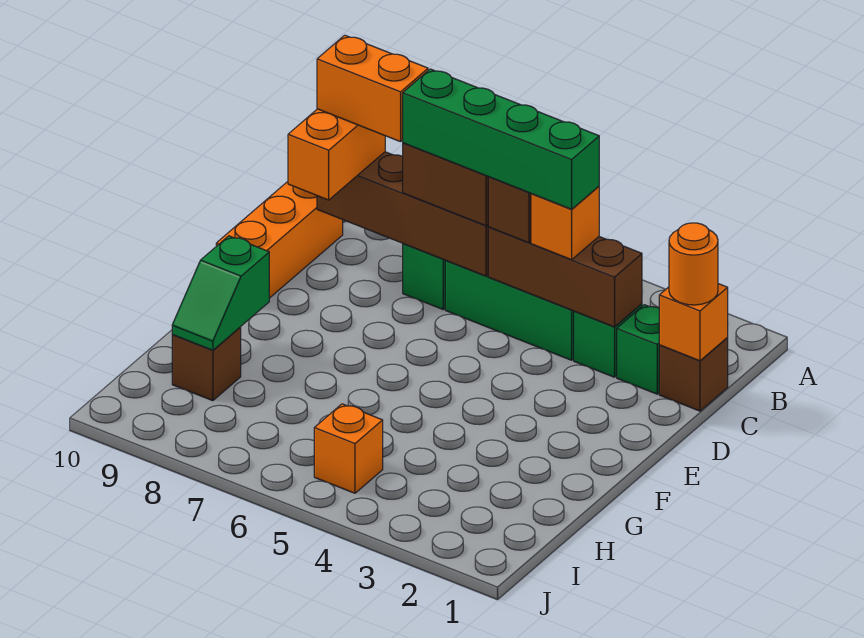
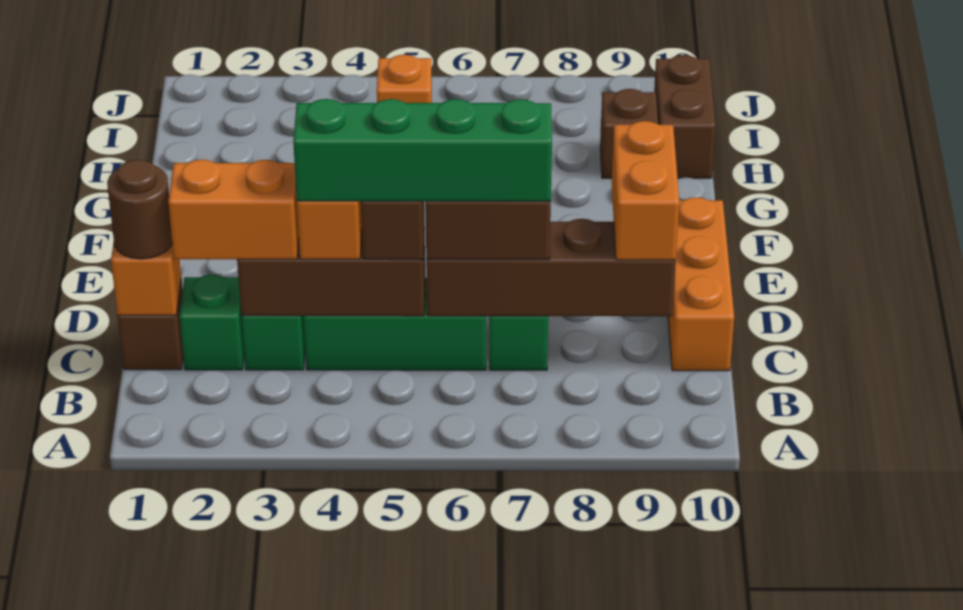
orange round brick C1 level 3 -> brown round brick C1 level 3
orange brick C8:C9 level 4 -> orange brick C2:C3 level 3
green slope G9:H9 level 2 top G -> none
none -> brown brick H10:I10 level 1

